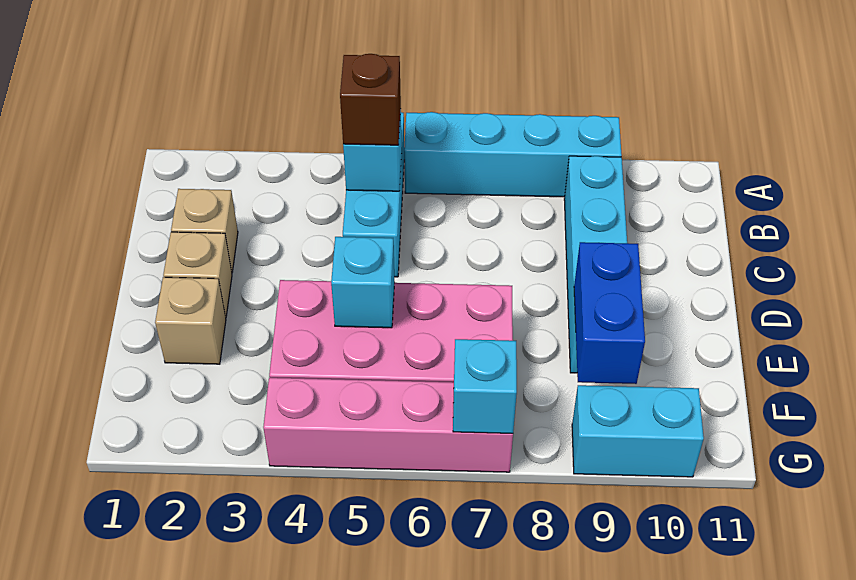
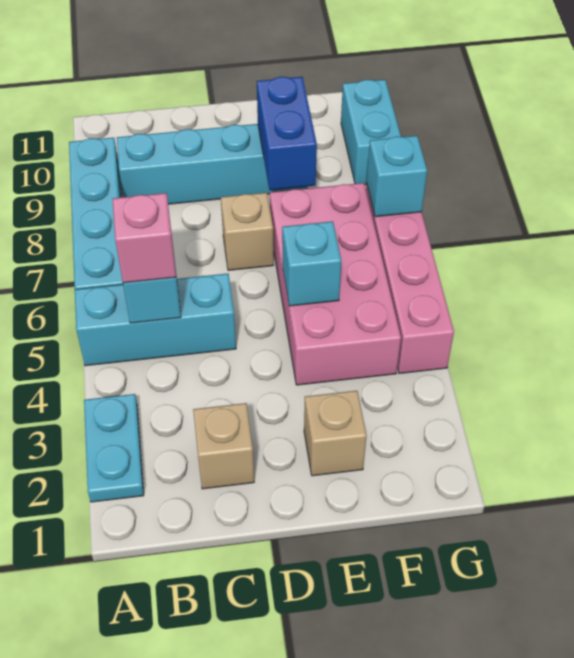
none -> cyan plate A2:A3 level 1
brown brick B5 level 3 -> pink brick B5 level 3
tan brick D2 level 1 -> tan brick D7 level 1
blue brick E9:F9 level 2 -> blue brick E8:E9 level 2

